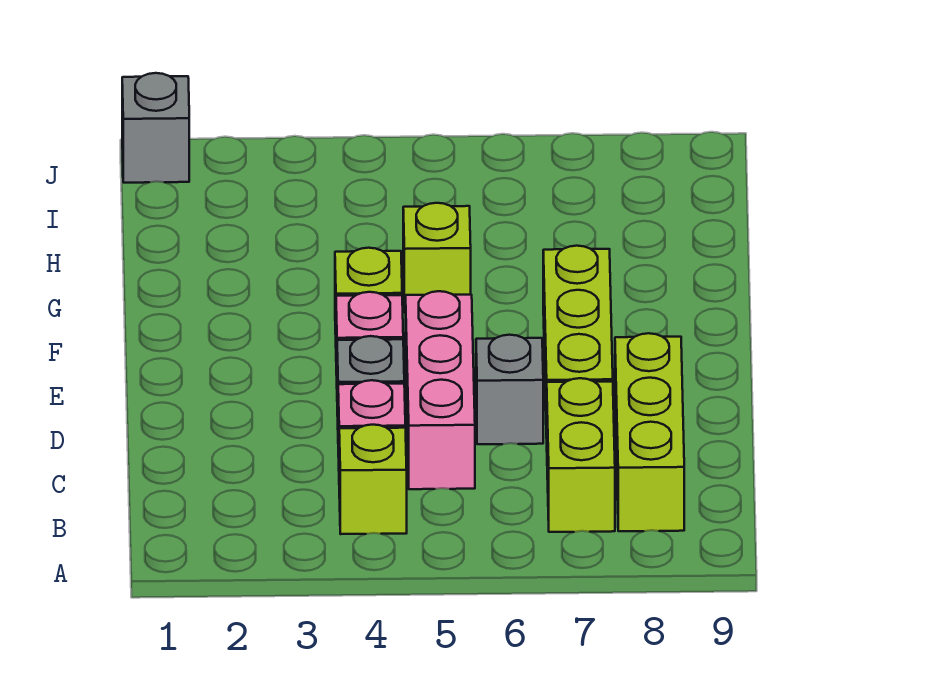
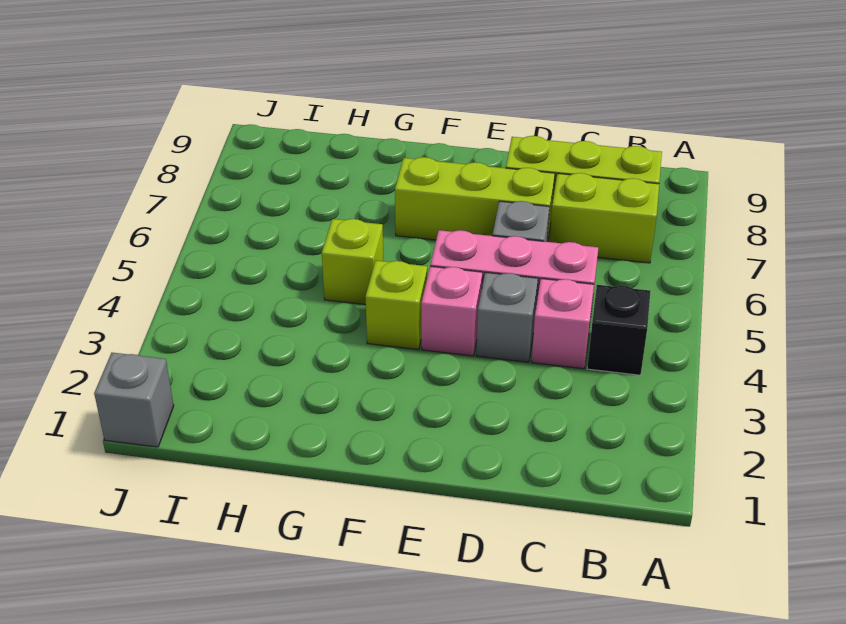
lime brick B4 level 1 -> black brick B4 level 1

